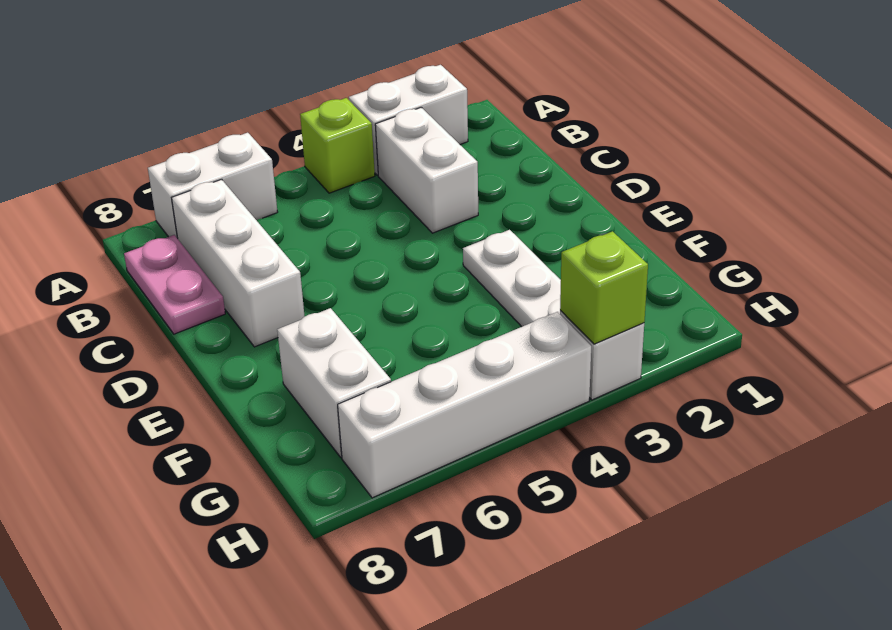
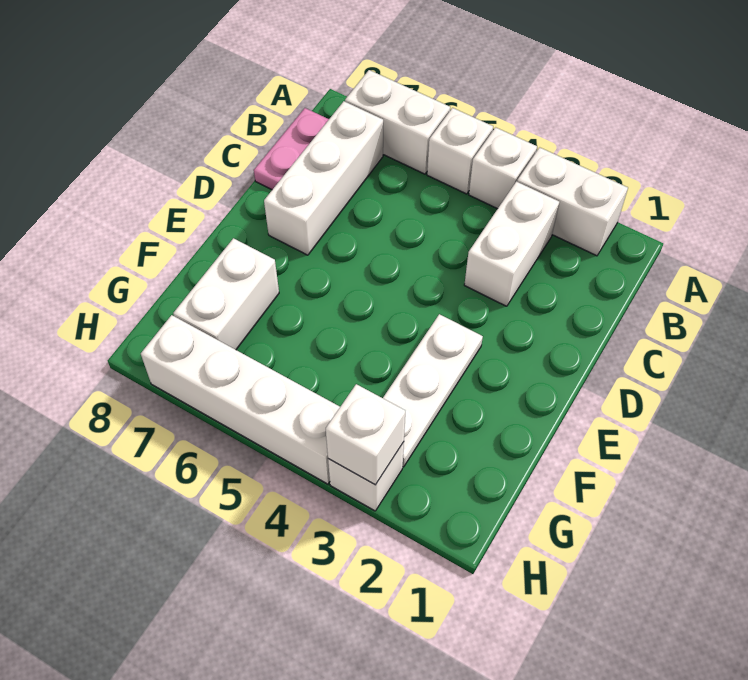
lime brick A4 level 1 -> white brick A4 level 1
none -> white brick A5 level 1
lime brick H3 level 2 -> white brick H3 level 2

